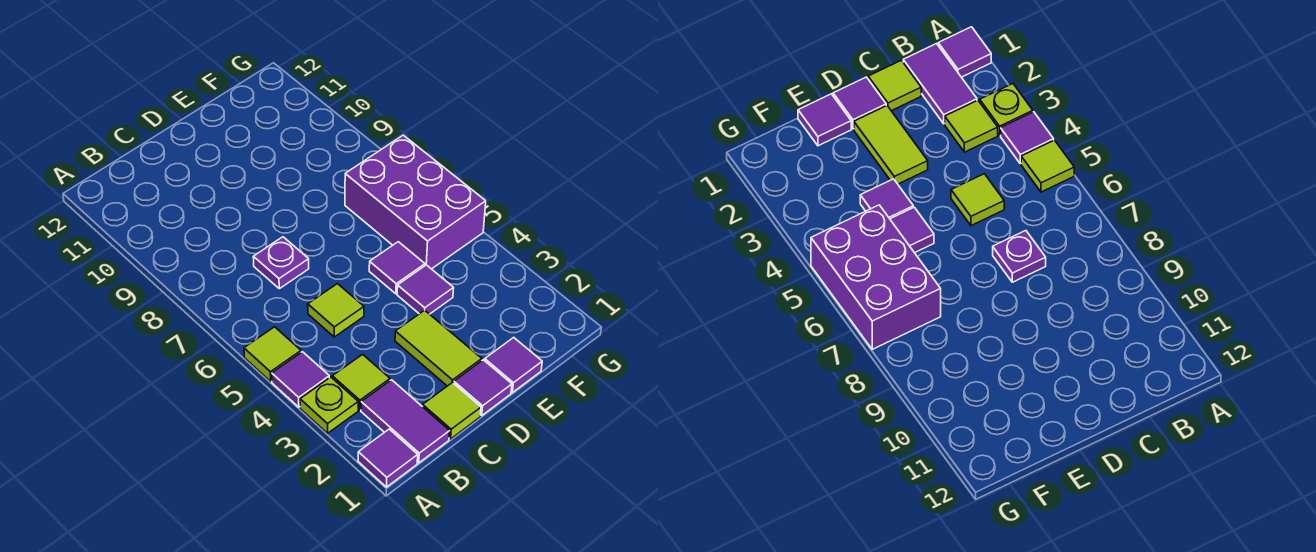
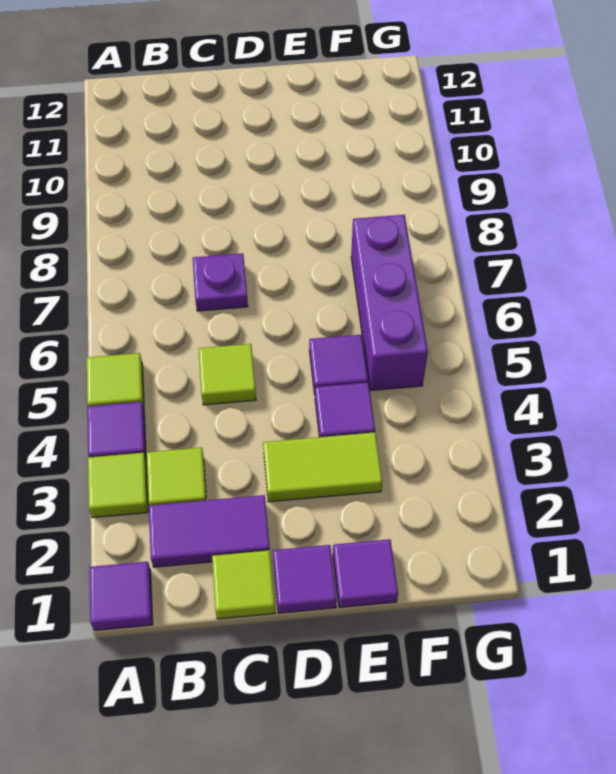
lime plate A3 level 1 -> lime tile A3 level 1
purple tile B1:B2 level 1 -> purple tile B2:C2 level 1
lime tile D2:D3 level 1 -> lime tile D3:E3 level 1
purple brick F5:G7 level 1 -> purple brick F5:F7 level 1

